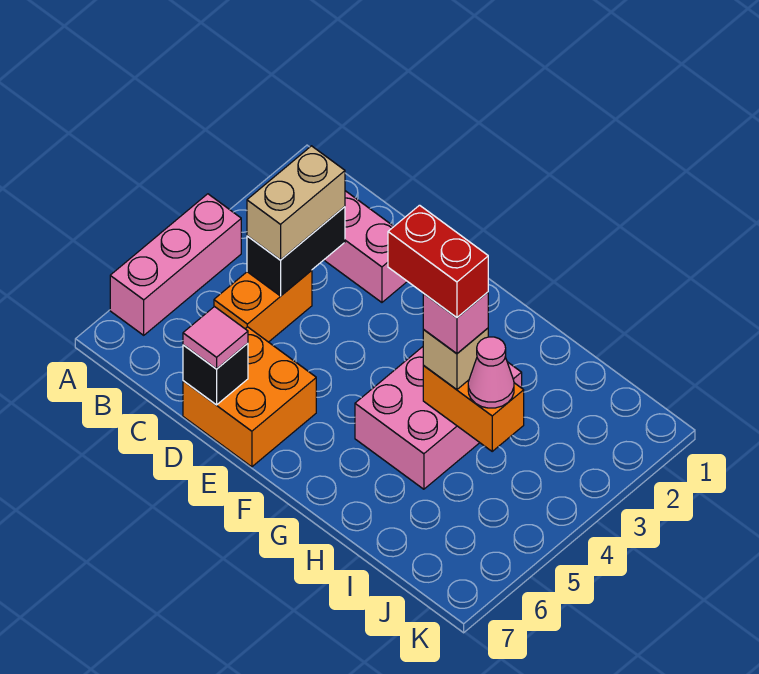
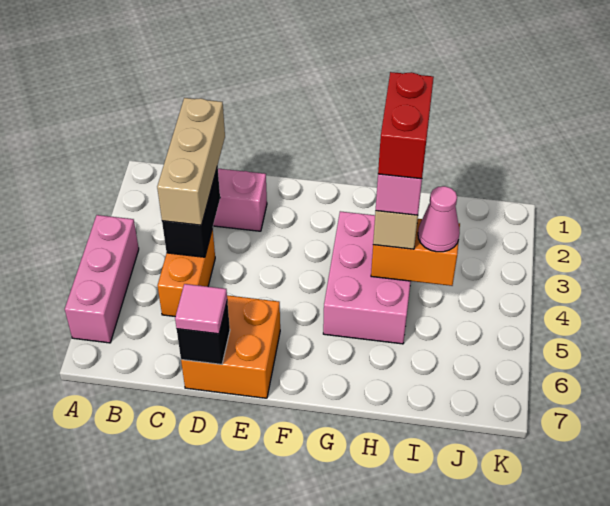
tan brick C3:C4 level 3 -> tan brick C2:C4 level 3
red brick G4:H4 level 5 -> red brick H3:H4 level 5

